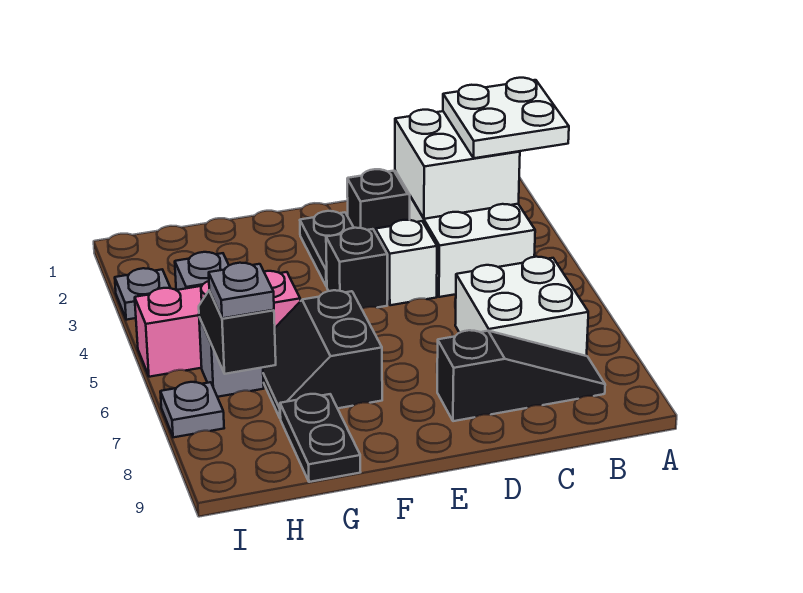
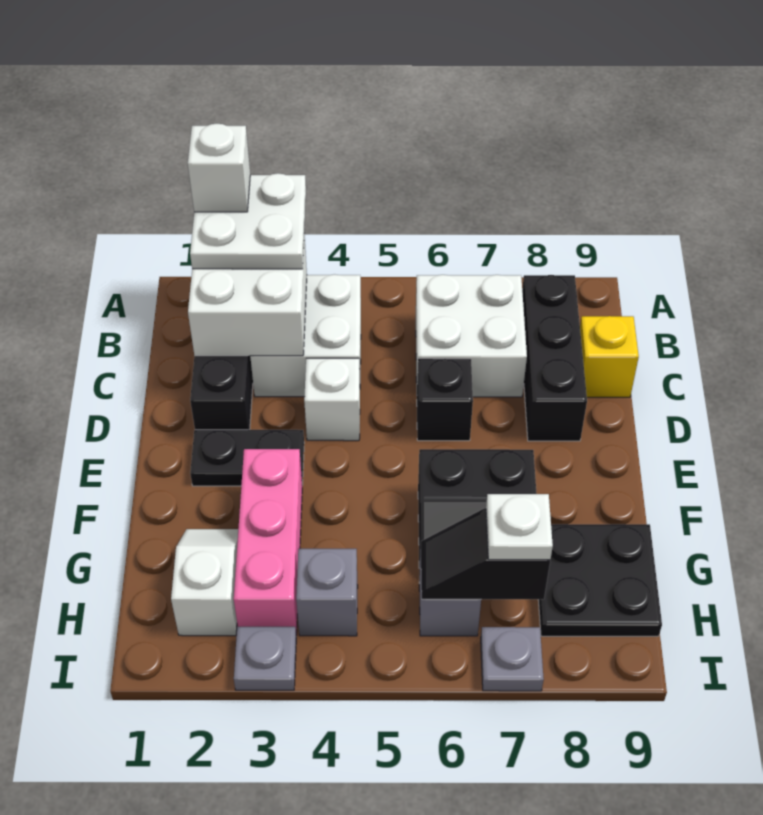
none -> white brick A2 level 4
black slope B8:D8 level 1 top D -> black brick B8:D8 level 1
none -> yellow brick C9 level 1
black brick E4 level 1 -> black brick D6 level 1
none -> white slope G2:H2 level 1 top H
pink brick G5:I5 level 1 -> pink brick F3:H3 level 1
black plate G8:G9 level 1 -> black plate G8:H9 level 1
grey plate H7 level 3 -> white plate H7 level 3

